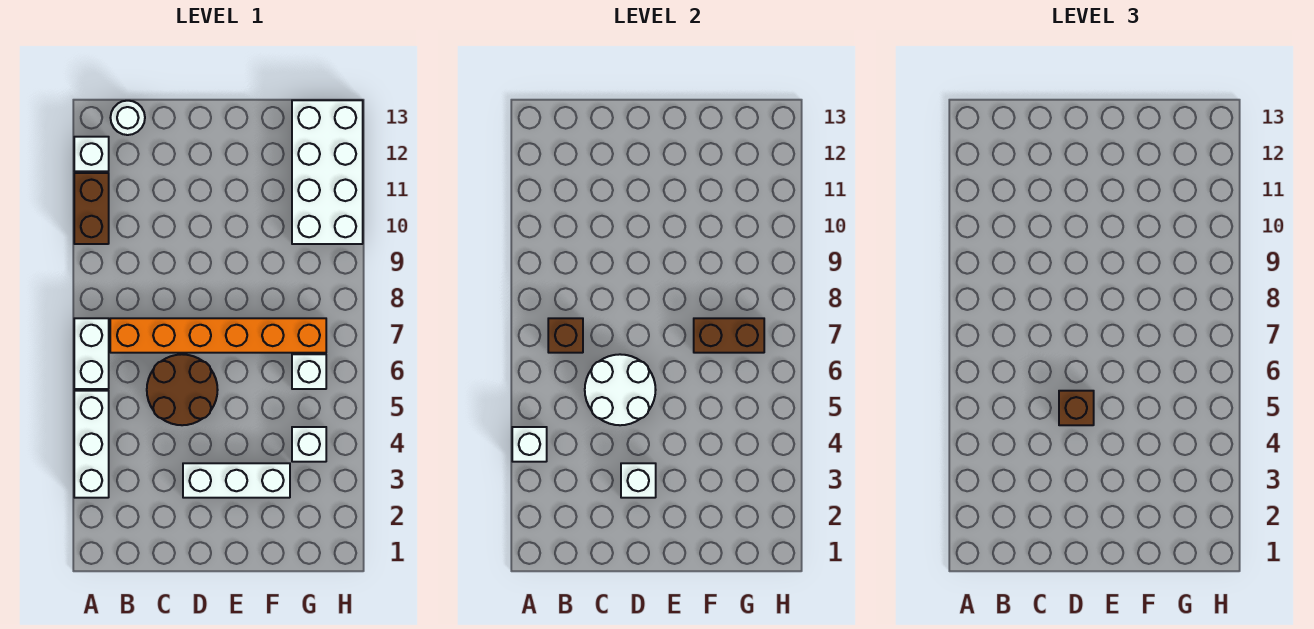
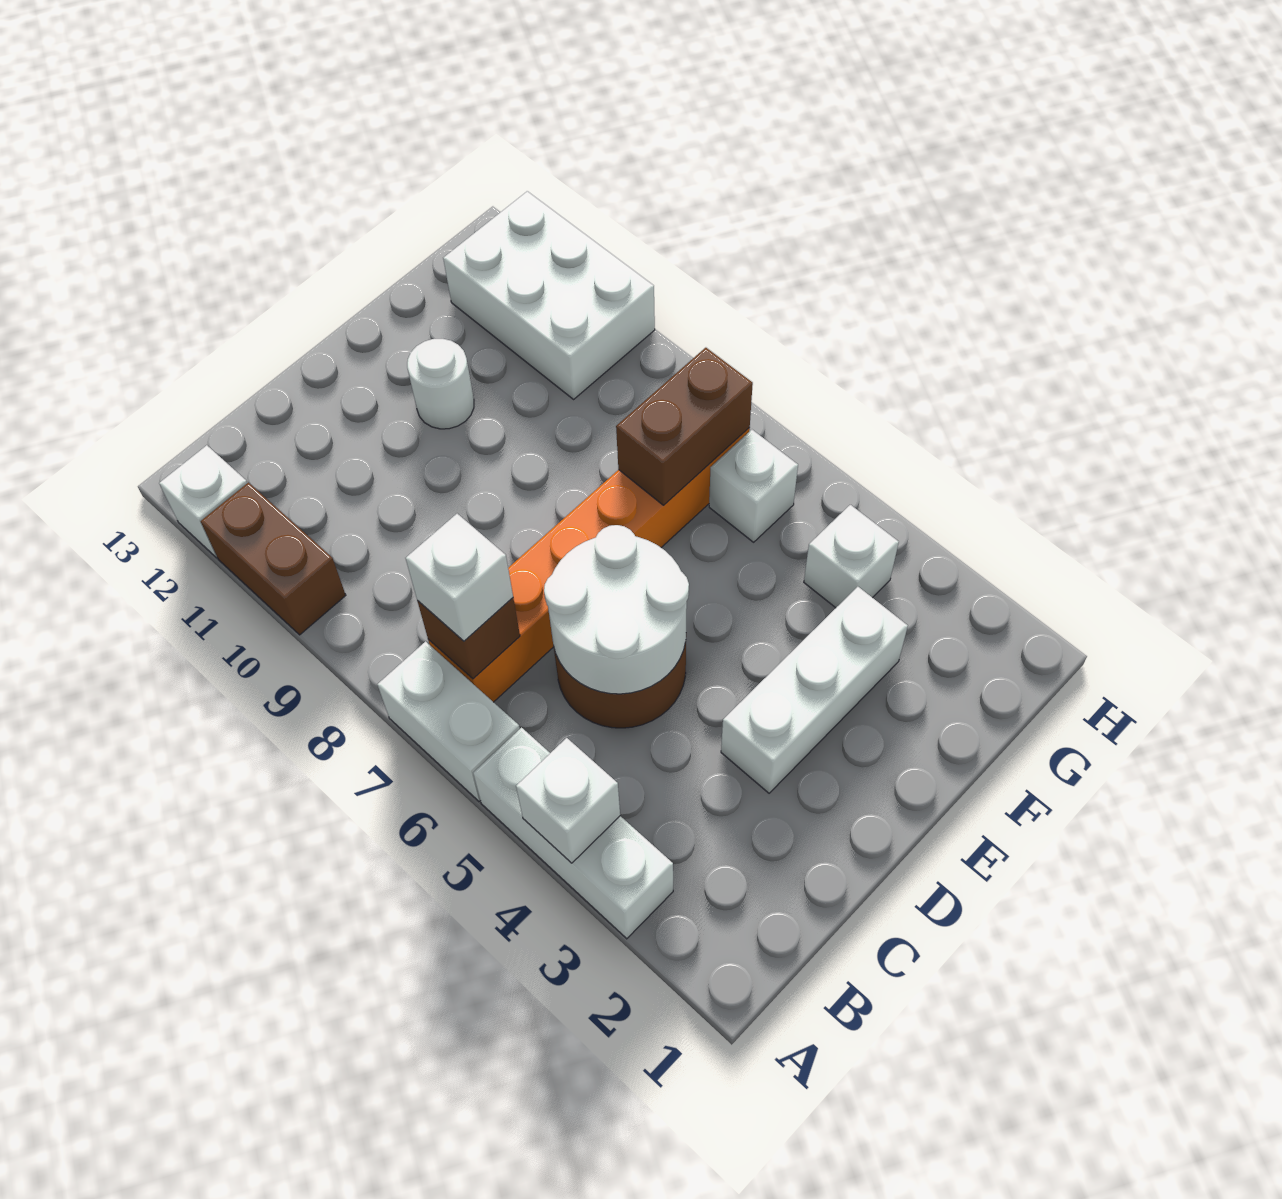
white round brick B13 level 1 -> white round brick E11 level 1
white brick D3 level 2 -> white brick B7 level 3
brown brick D5 level 3 -> none
white brick G10:H13 level 1 -> white brick G10:H12 level 1

